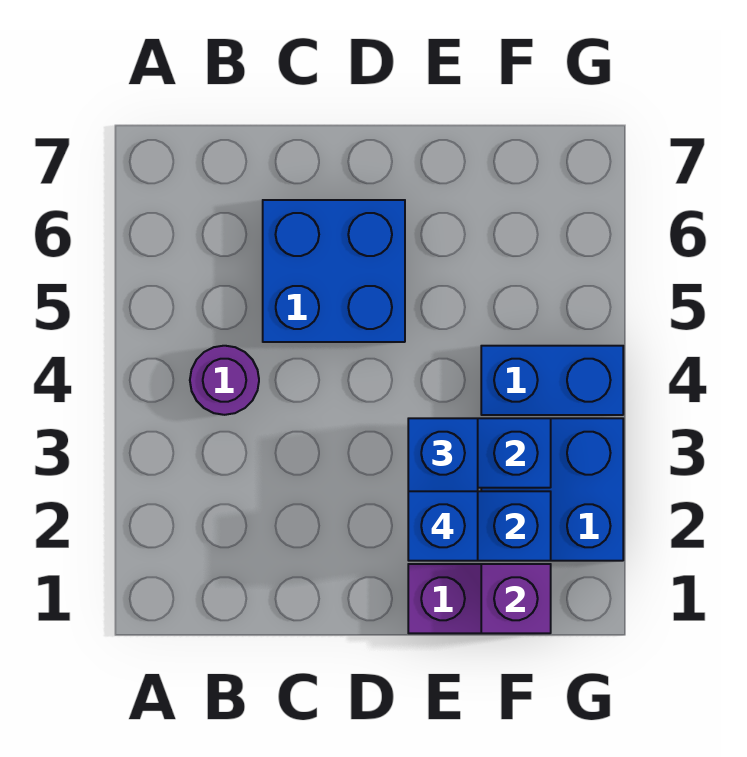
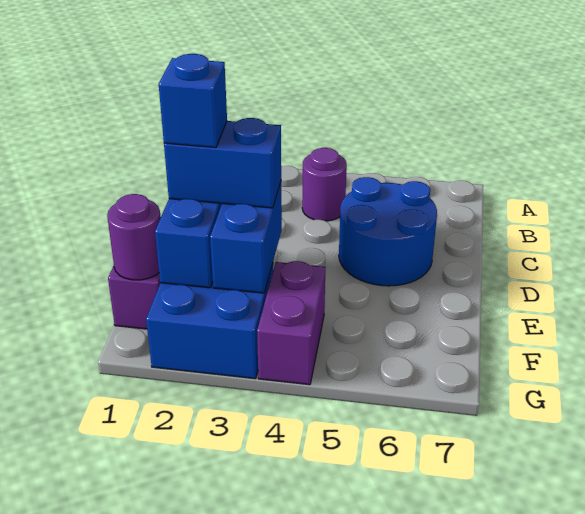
blue brick C5:D6 level 1 -> blue round brick C5:D6 level 1
purple brick F1 level 2 -> purple round brick F1 level 2
blue brick F4:G4 level 1 -> purple brick F4:G4 level 1

